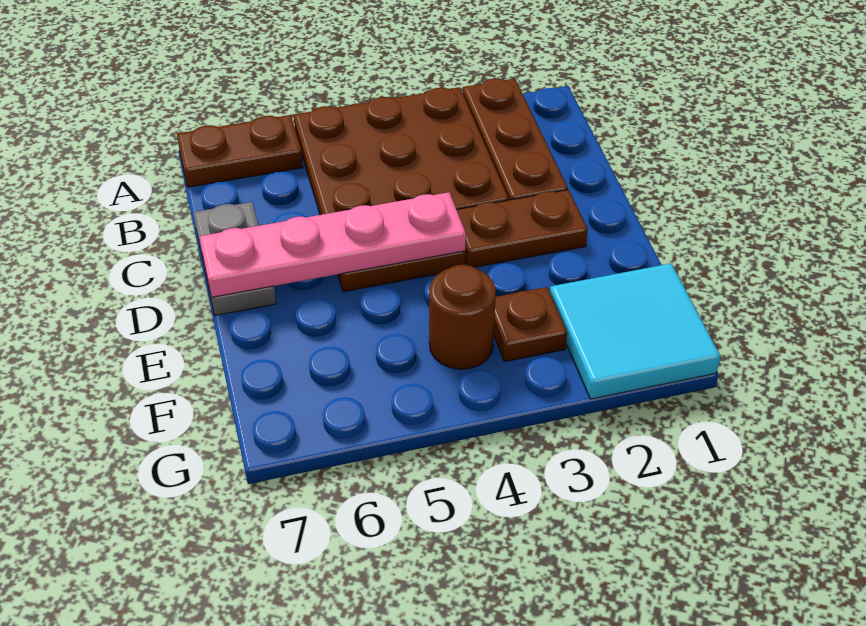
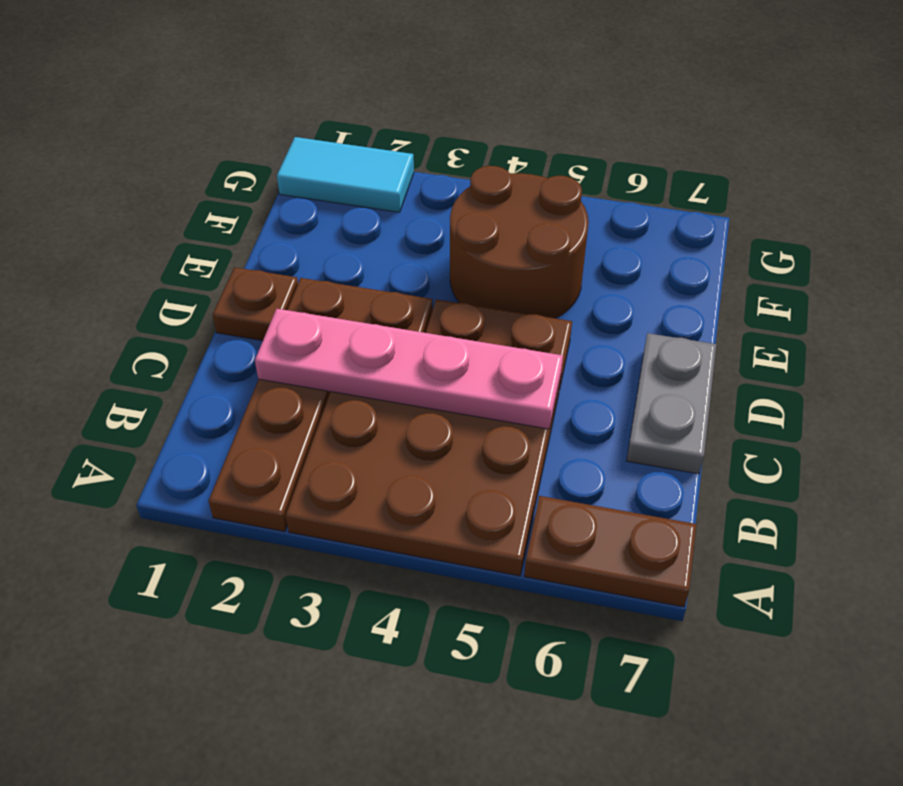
pink plate D4:D7 level 2 -> pink plate C2:C5 level 2
cyan tile F1:G2 level 1 -> cyan tile G1:G2 level 1
brown plate F3 level 1 -> brown plate D1 level 1
brown round brick F4 level 1 -> brown round brick E4:F5 level 1

